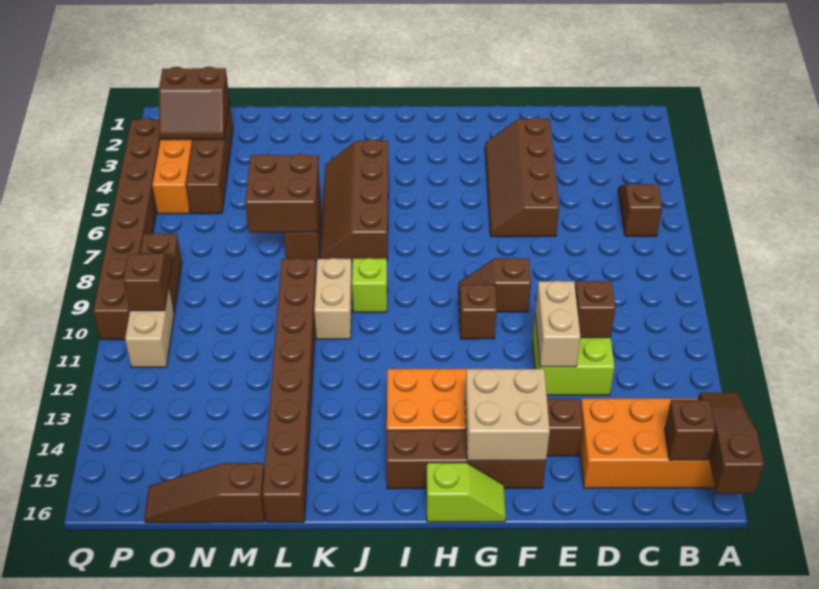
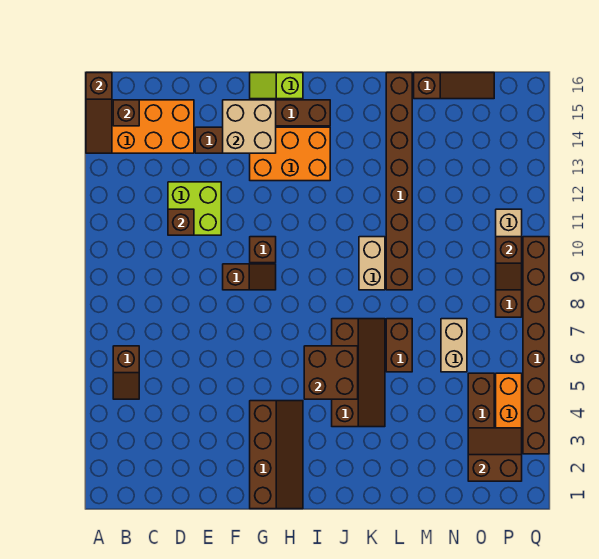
brown slope E3:F6 level 1 top E -> brown slope G1:H4 level 1 top G
tan brick E11:E12 level 2 -> tan brick N6:N7 level 1
lime brick J9 level 1 -> none
brown brick L6:M7 level 2 -> brown brick I5:J6 level 2

